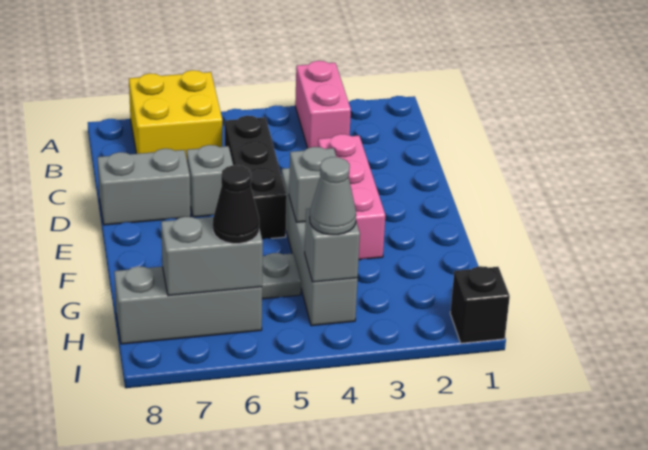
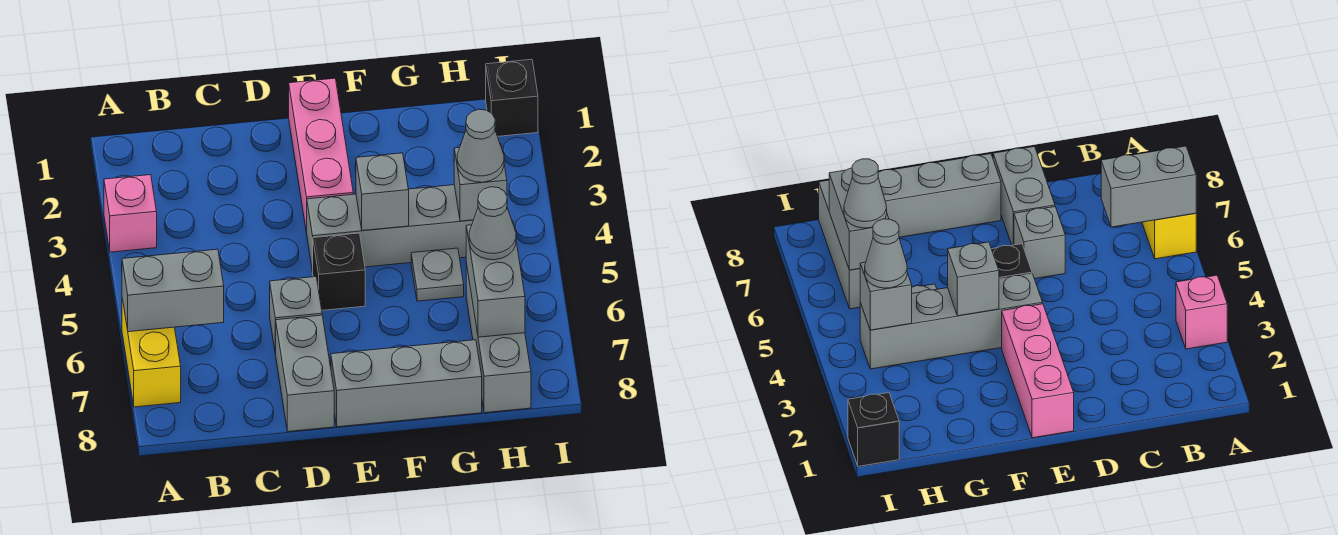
pink brick A3:B3 level 1 -> pink brick A3 level 1
yellow brick A6:B7 level 1 -> yellow brick A6:A7 level 1
none -> grey brick A6:B6 level 2
black brick C5:E5 level 1 -> black brick E5 level 1
pink brick D3:F3 level 1 -> pink brick E1:E3 level 1
none -> grey brick E8:G8 level 1
black cone H6 level 3 -> grey cone H6 level 3

